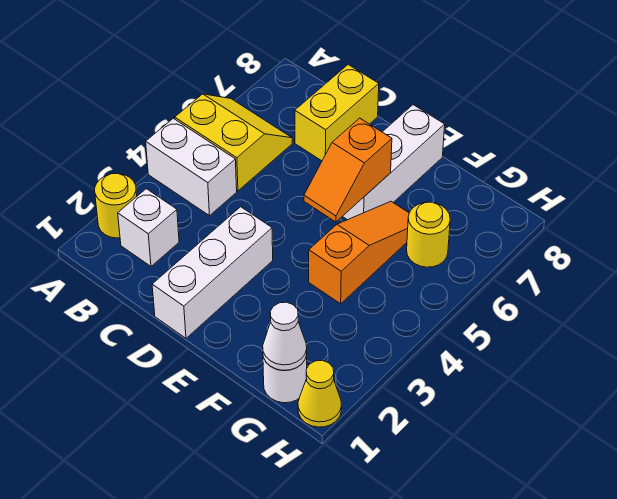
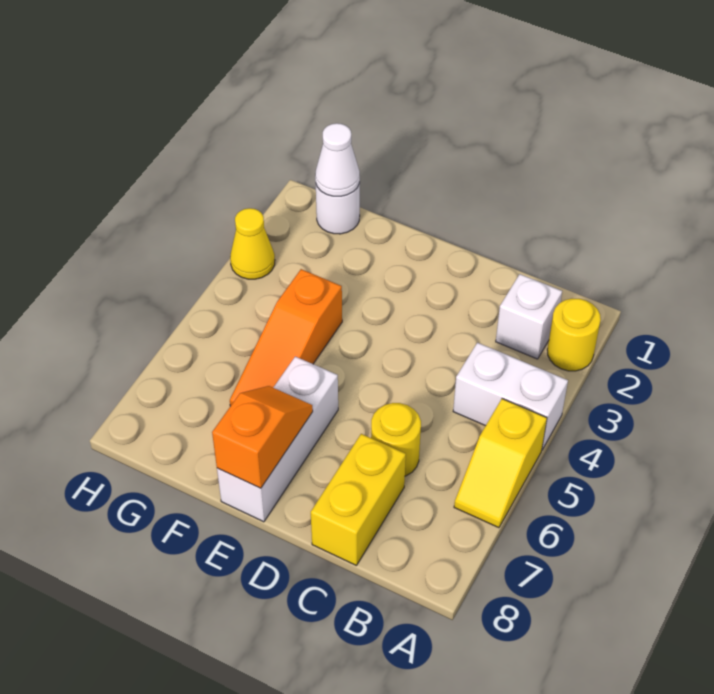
yellow slope A5:B6 level 1 top 5 -> yellow slope A5:A6 level 1 top 5
white brick D1:D3 level 1 -> none
orange slope E5:E6 level 2 top 6 -> orange slope E7:E8 level 2 top 8
yellow round brick G6 level 1 -> yellow round brick C6 level 1
yellow cone H1 level 1 -> yellow cone H3 level 1

